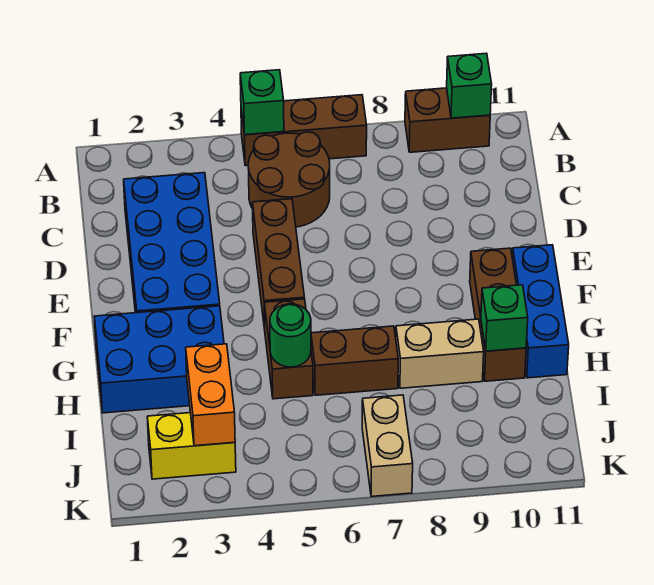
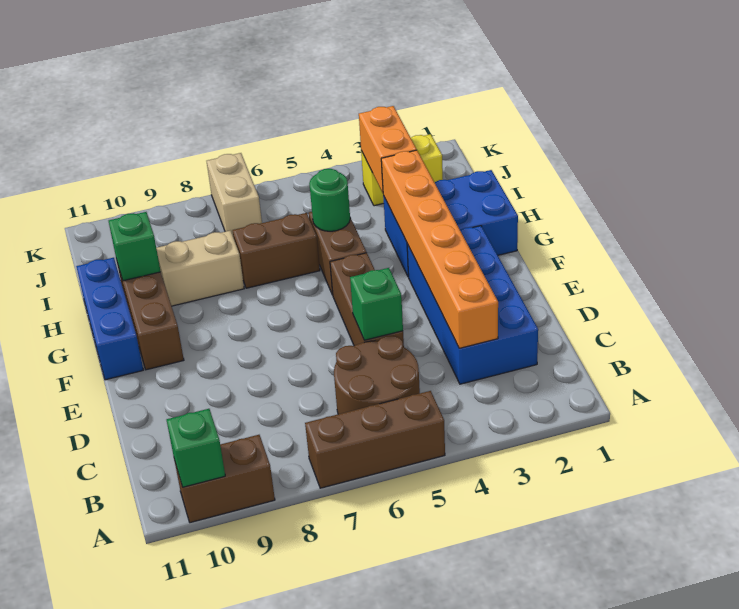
green brick A5 level 2 -> green brick D5 level 2
none -> orange brick C3:H3 level 2

